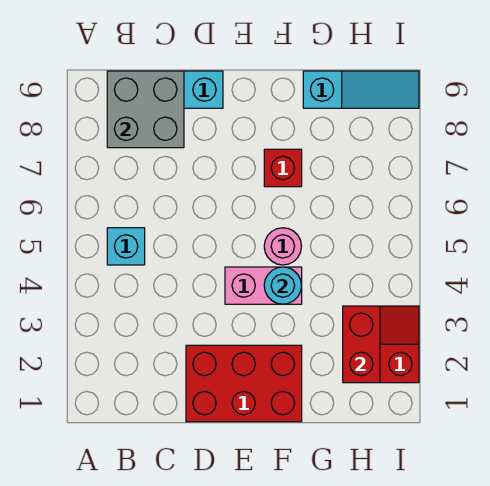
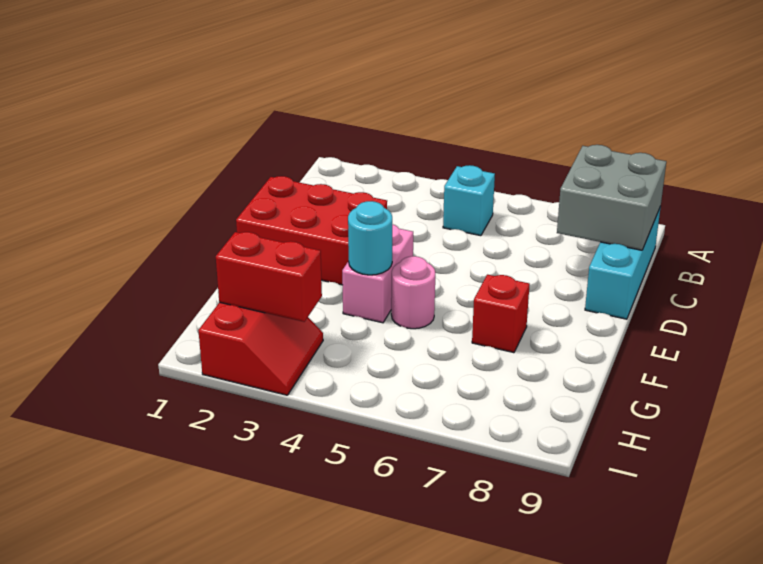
red brick D1:F2 level 1 -> red brick D1:E3 level 1
cyan slope G9:I9 level 1 top G -> none

